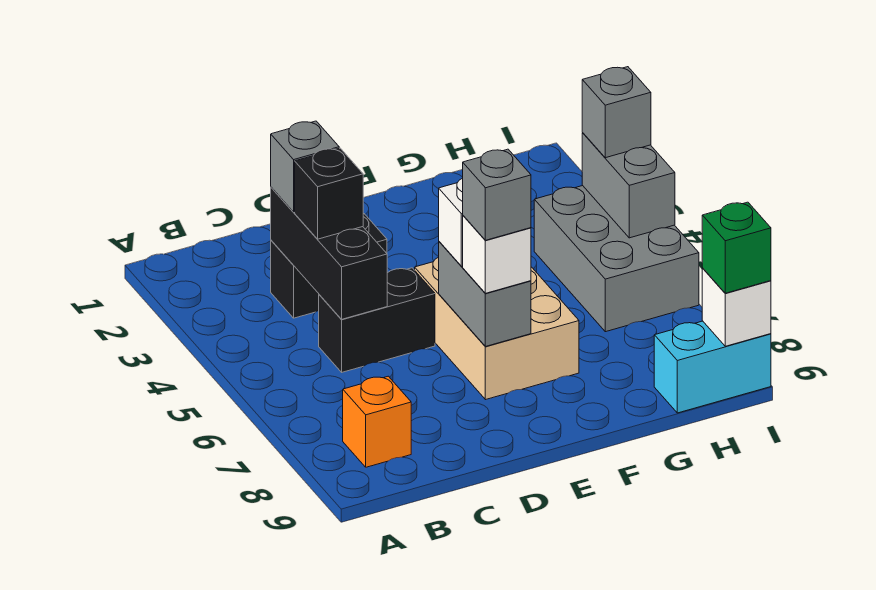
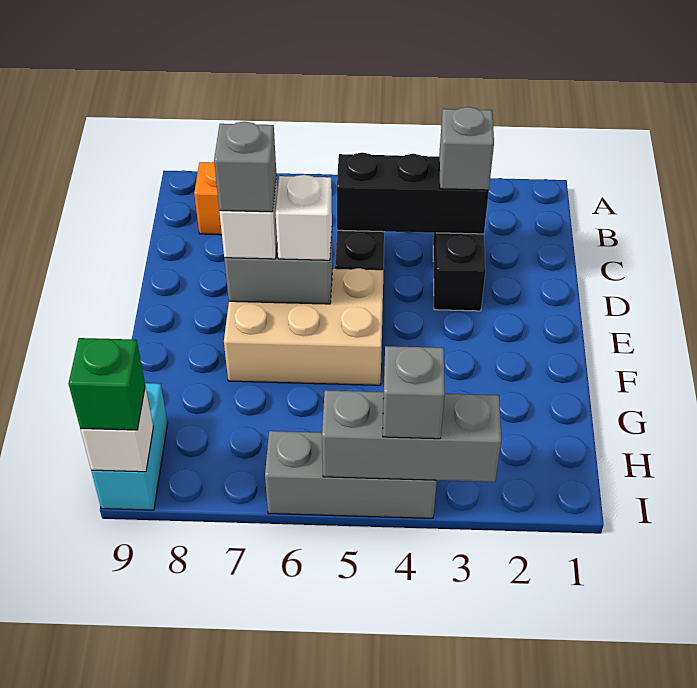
black brick C4 level 3 -> none
grey brick H4:I6 level 1 -> grey brick I4:I6 level 1
grey brick I4:I5 level 2 -> grey brick I3:I5 level 2

